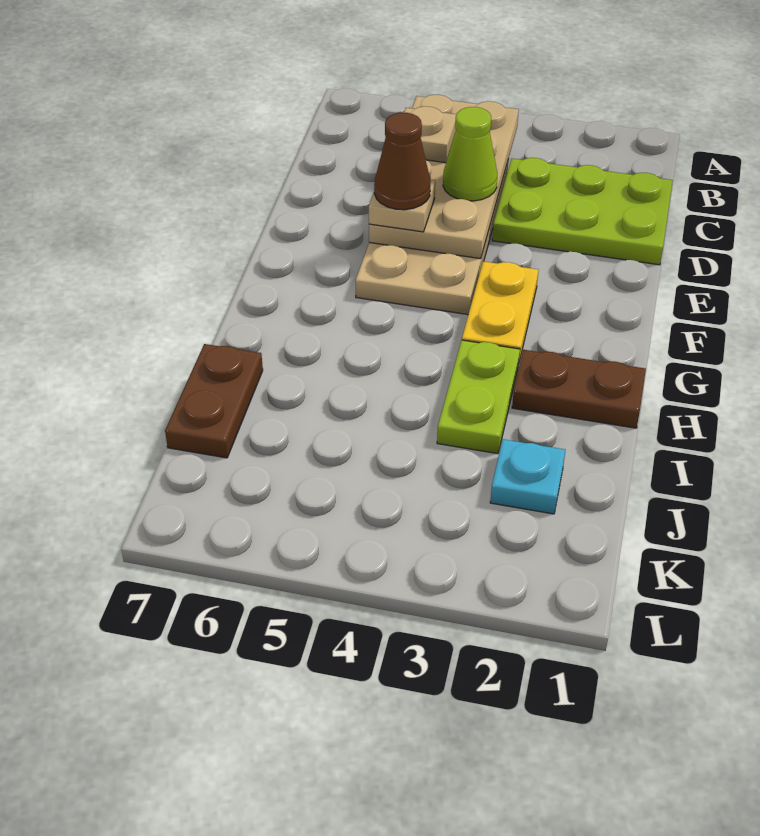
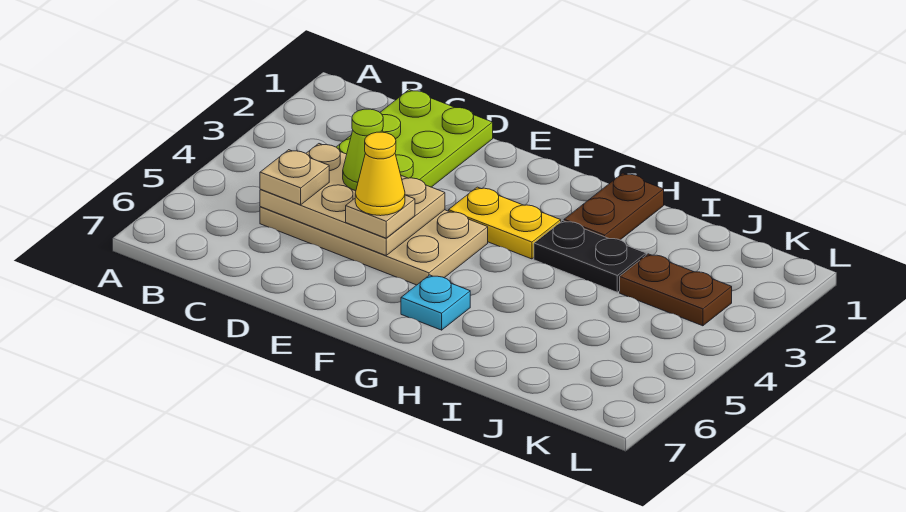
tan plate B4:E5 level 2 -> tan plate C4:E5 level 2
brown cone E5 level 4 -> yellow cone E5 level 4
lime plate H3:I3 level 1 -> black plate H3:I3 level 1
brown plate I7:J7 level 1 -> brown plate J3:K3 level 1
cyan plate J2 level 1 -> cyan plate G6 level 1

